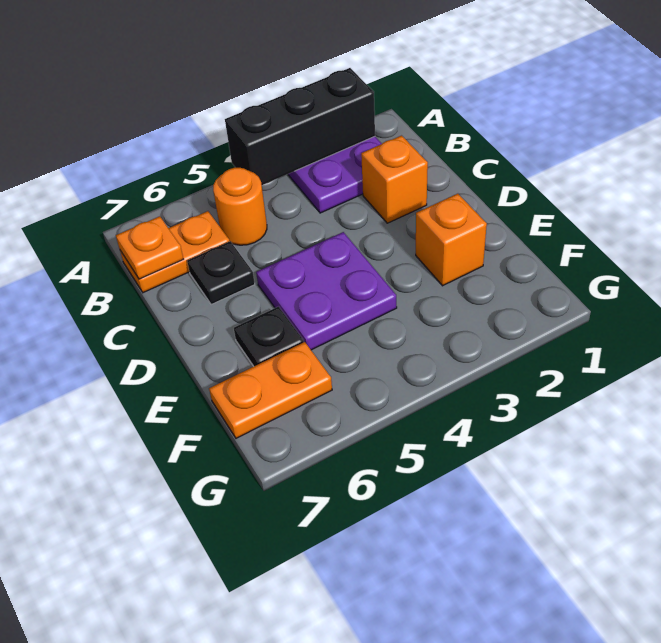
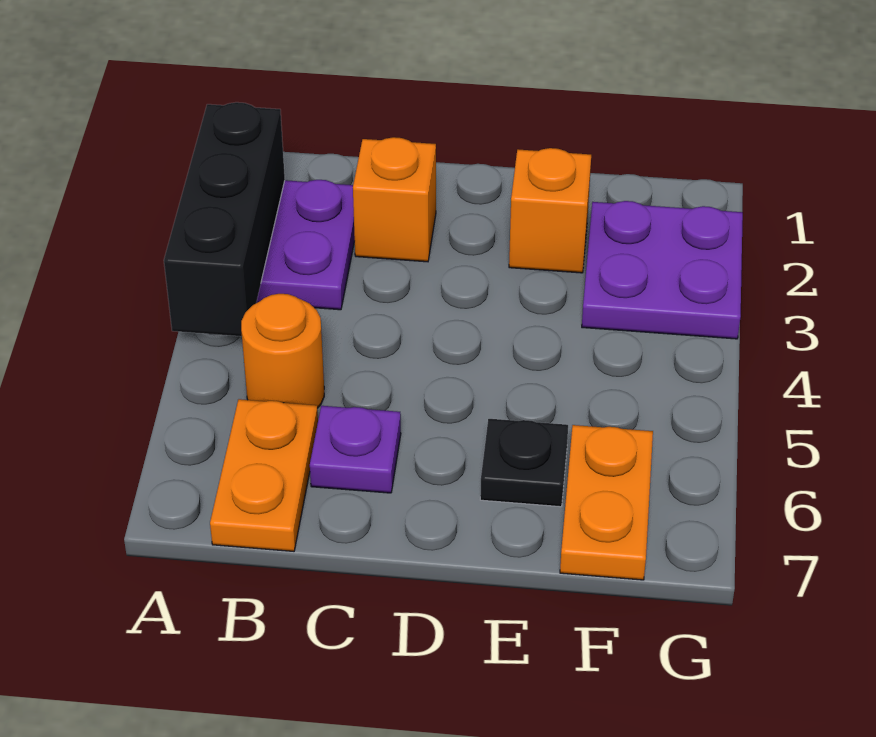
orange plate B7 level 2 -> none
black plate C6 level 1 -> purple plate C6 level 1
purple plate D4:E5 level 1 -> purple plate F2:G3 level 1

